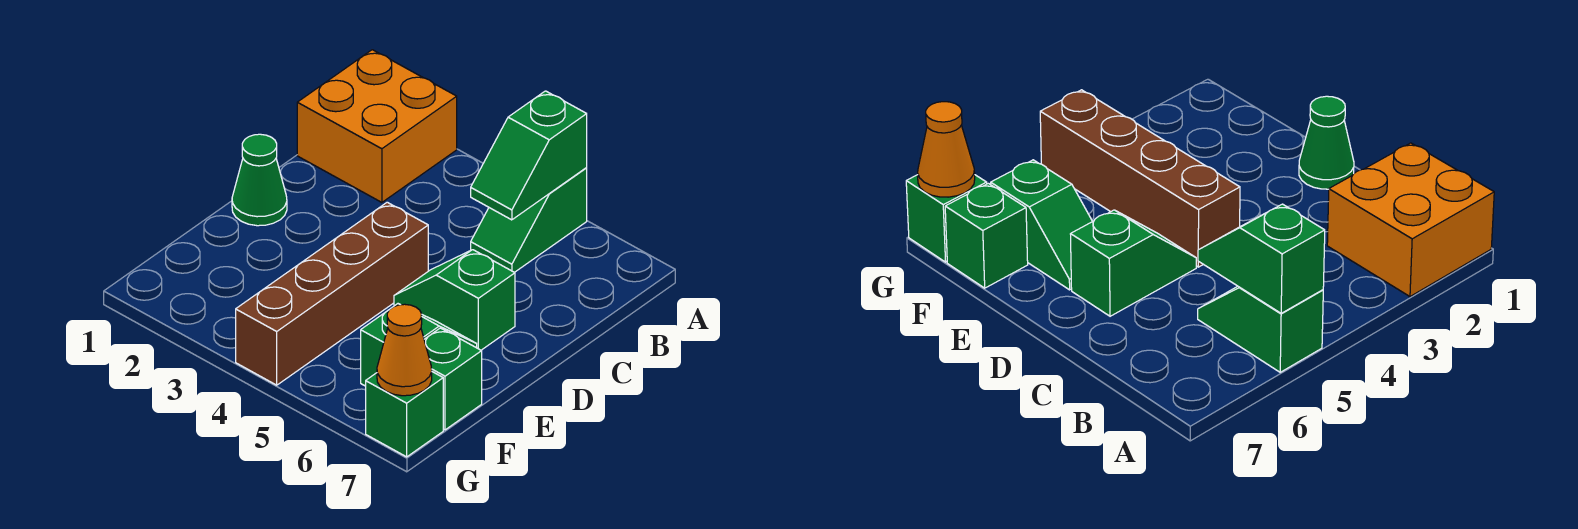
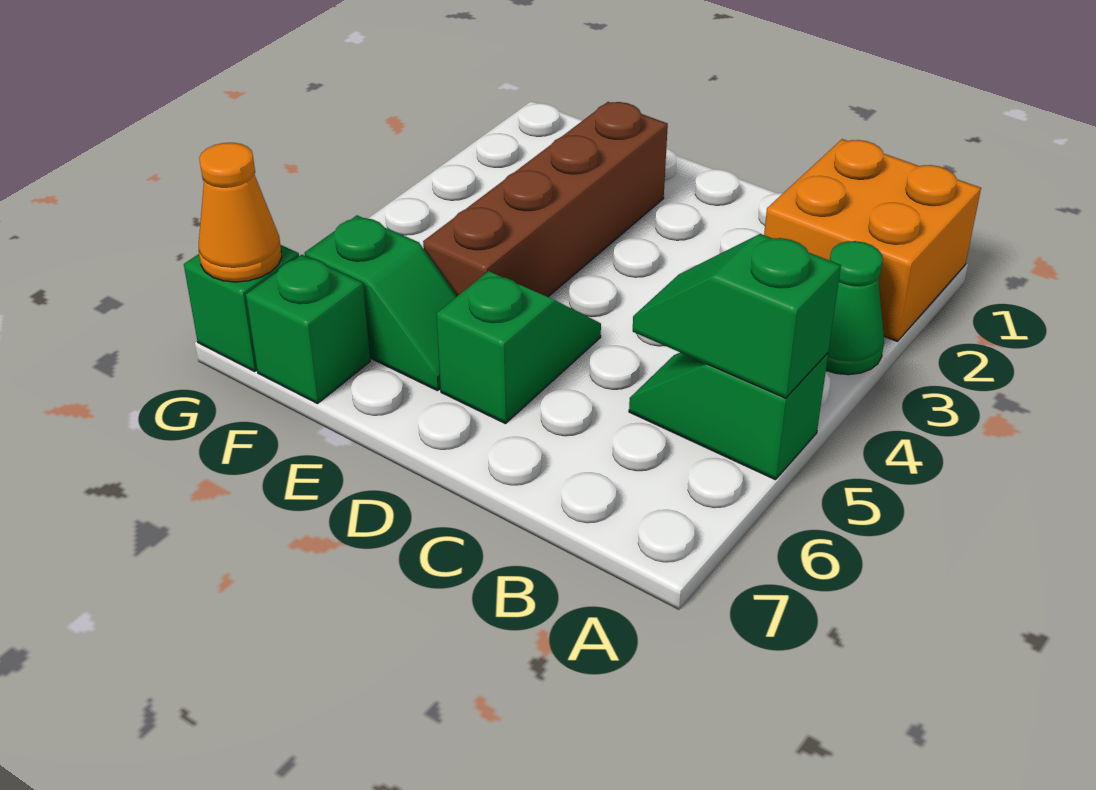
green cone D1 level 1 -> green cone A3 level 1
brown brick D4:G4 level 1 -> brown brick E2:E5 level 1

